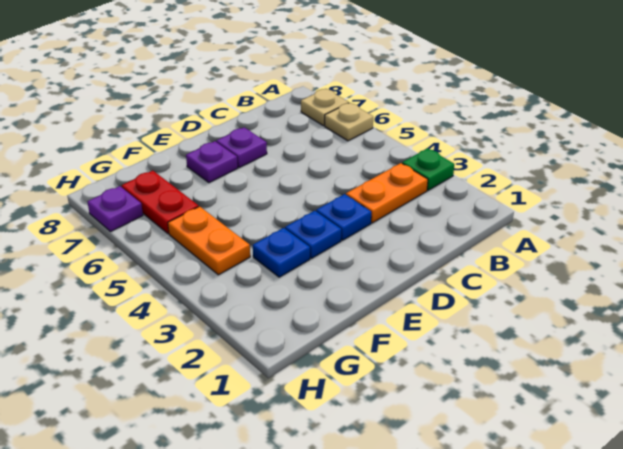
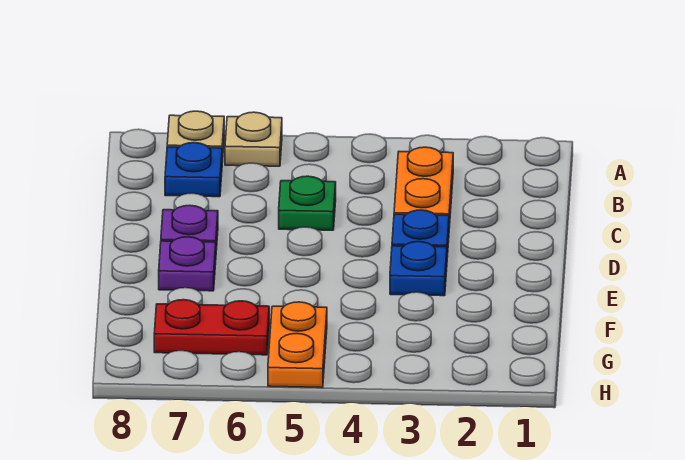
green plate A3 level 1 -> green plate C5 level 1
blue plate F3 level 1 -> blue plate B7 level 1
orange plate G4:G5 level 1 -> orange plate G5:H5 level 1
purple plate H7 level 1 -> none

